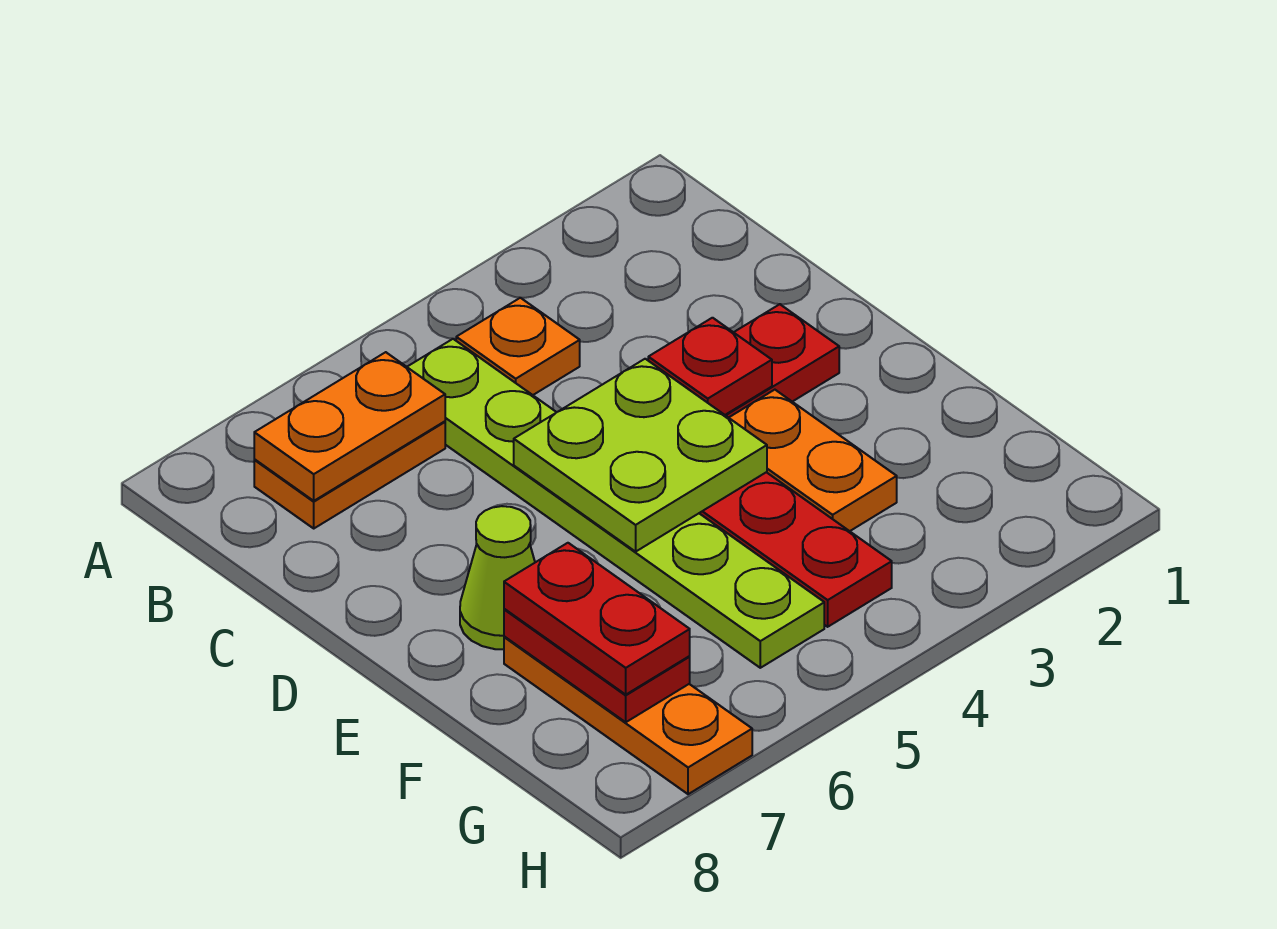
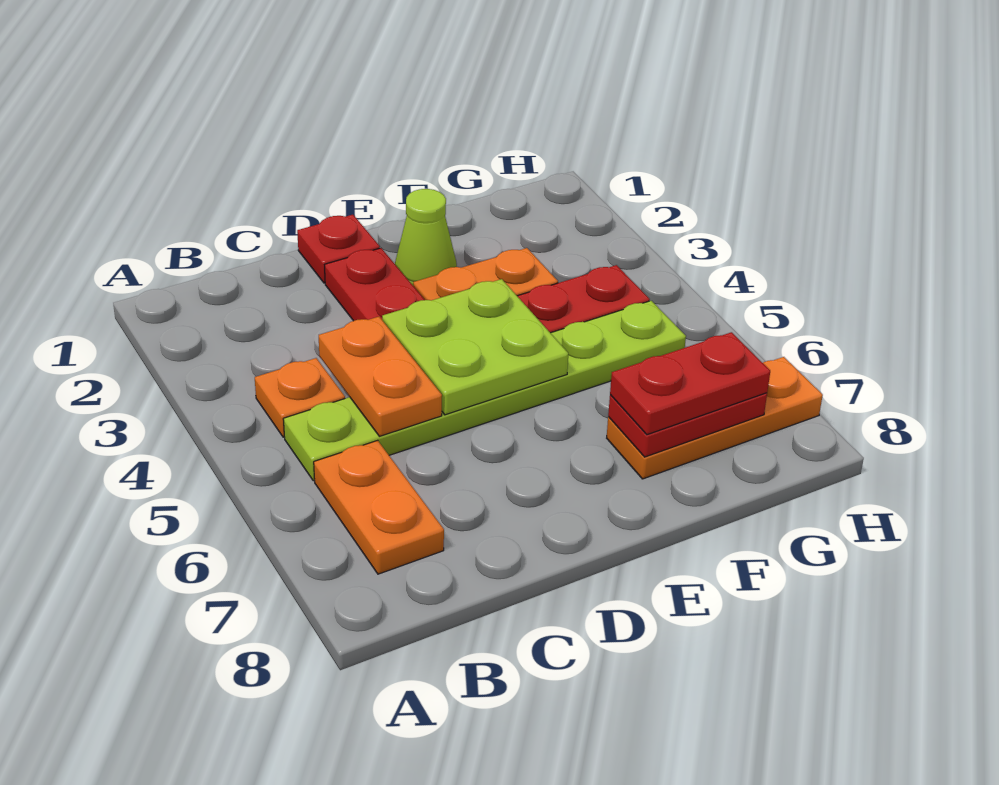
orange plate B6:B7 level 2 -> orange plate C4:C5 level 2
red plate D3 level 2 -> red plate D1 level 1
lime cone E7 level 1 -> lime cone E2 level 1

